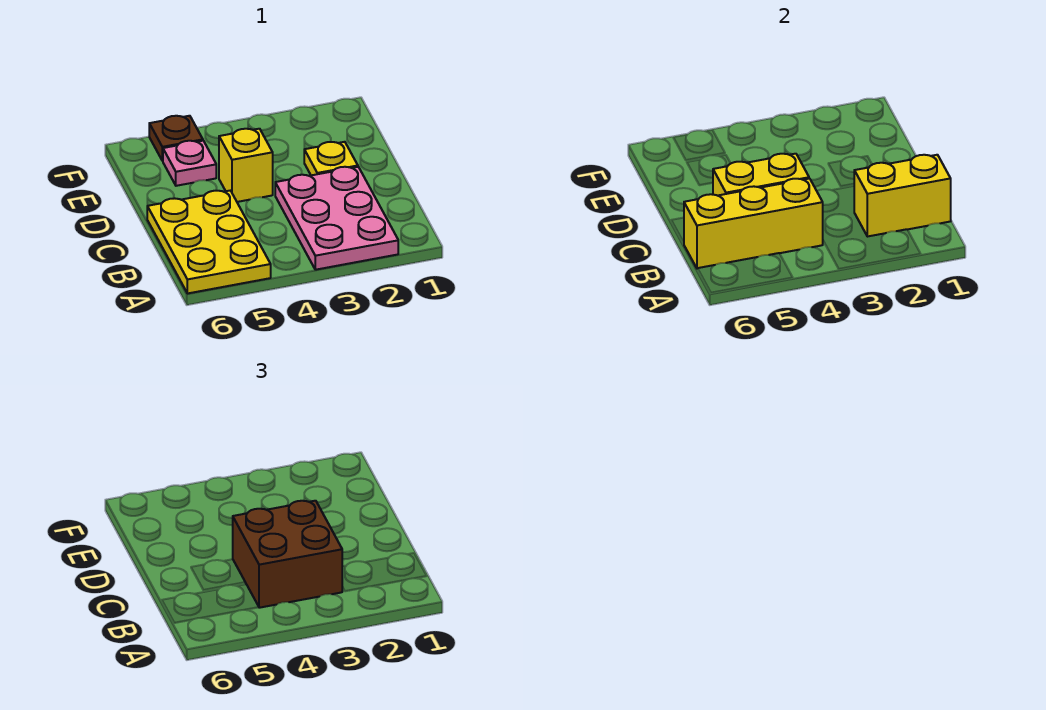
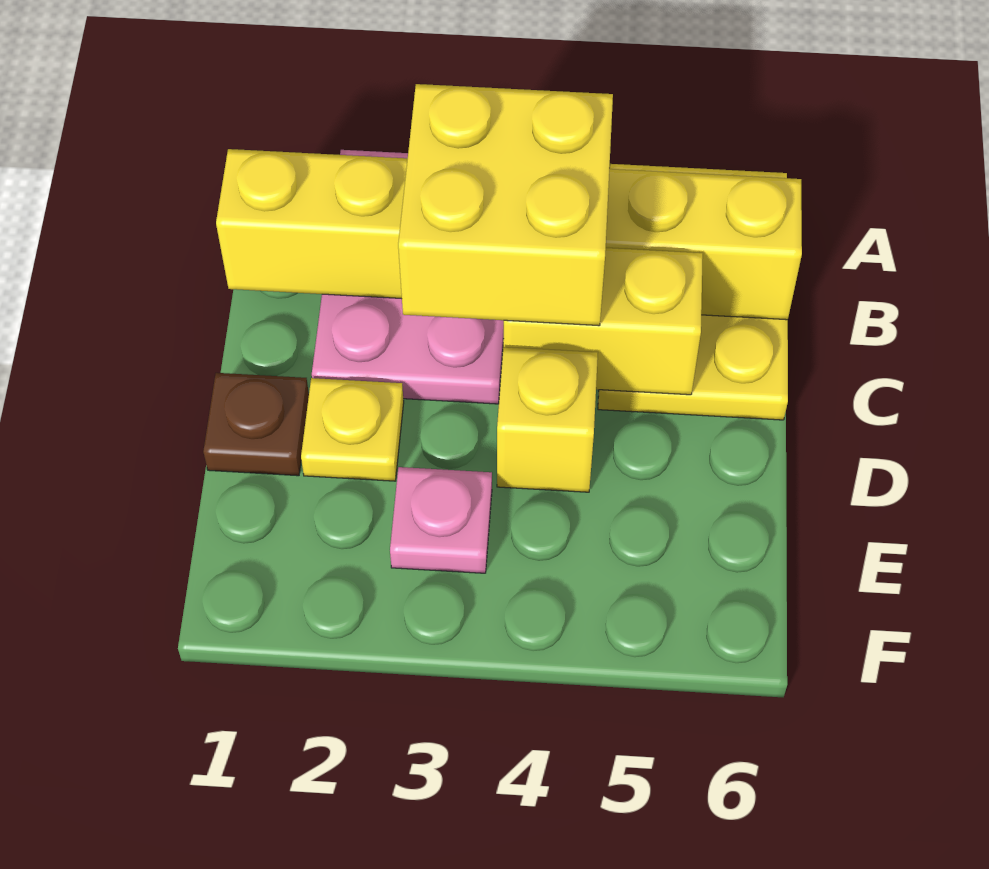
brown brick B3:C4 level 3 -> yellow brick B3:C4 level 3
pink plate E5 level 1 -> pink plate E3 level 1
brown plate F5 level 1 -> brown plate D1 level 1

